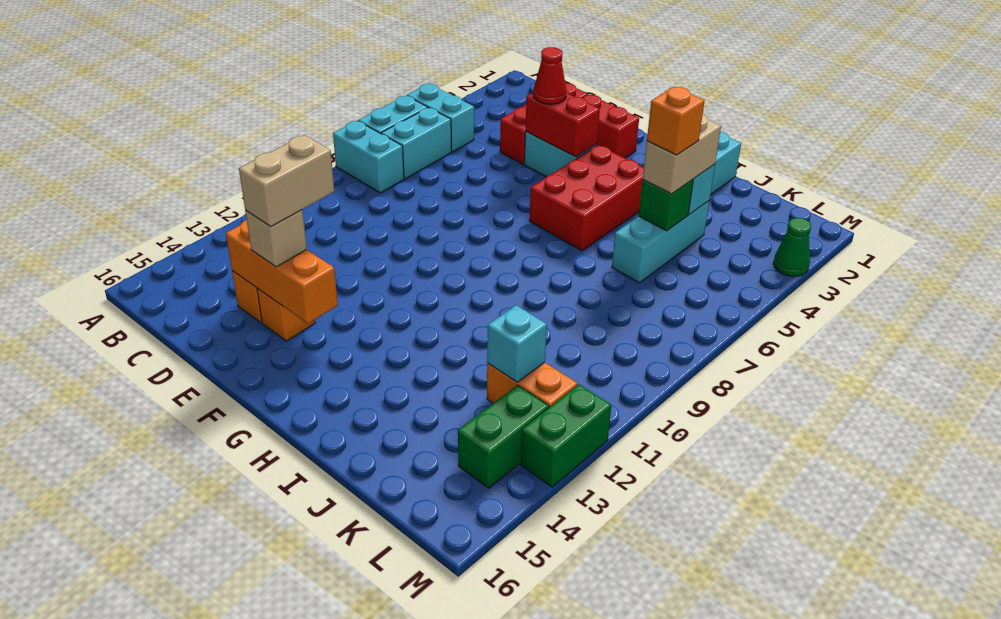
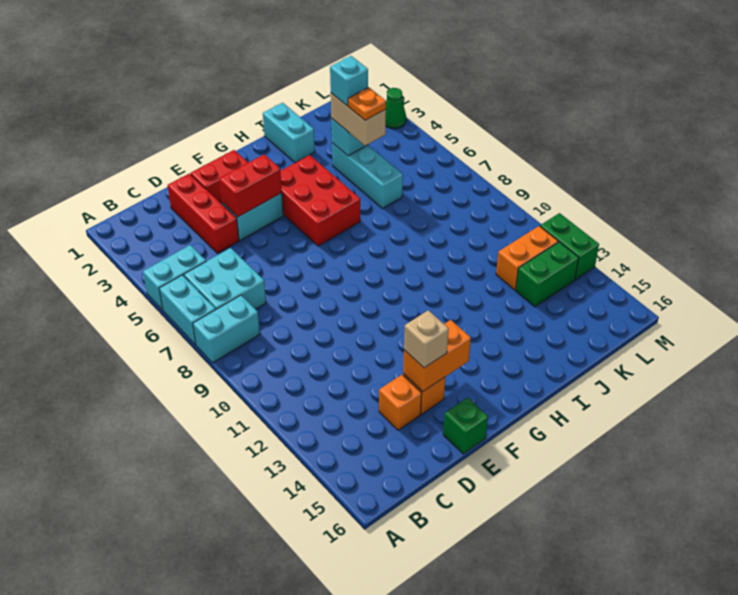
cyan brick B6:B7 level 1 -> cyan brick B6:C7 level 1
orange brick D14:F14 level 2 -> orange brick E14:F14 level 2
red cone E4 level 3 -> none
tan brick E13:E14 level 4 -> none
green brick J5 level 2 -> green brick E16 level 1
orange brick J5 level 4 -> orange plate J5 level 4
cyan brick K12 level 2 -> cyan brick J4 level 4
green brick L13:L14 level 1 -> green brick K13:L13 level 1

